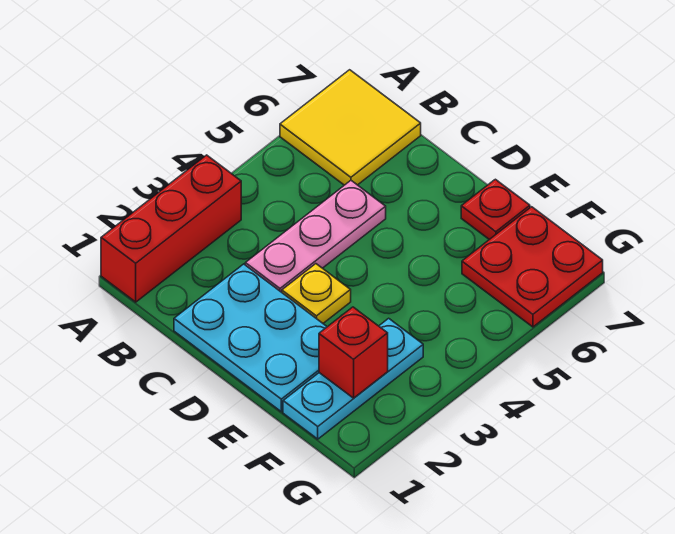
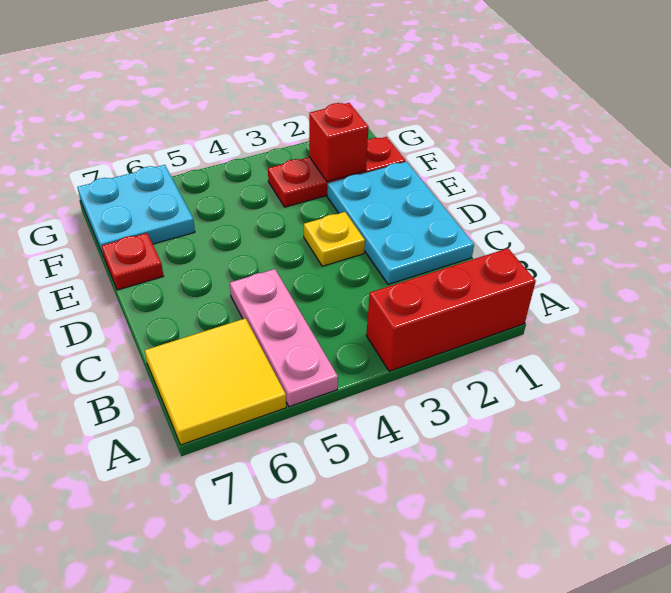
pink plate C3:C5 level 1 -> pink plate A5:C5 level 1
cyan plate F1:F3 level 1 -> red plate F1:F3 level 1
red plate F6:G7 level 1 -> cyan plate F6:G7 level 1

